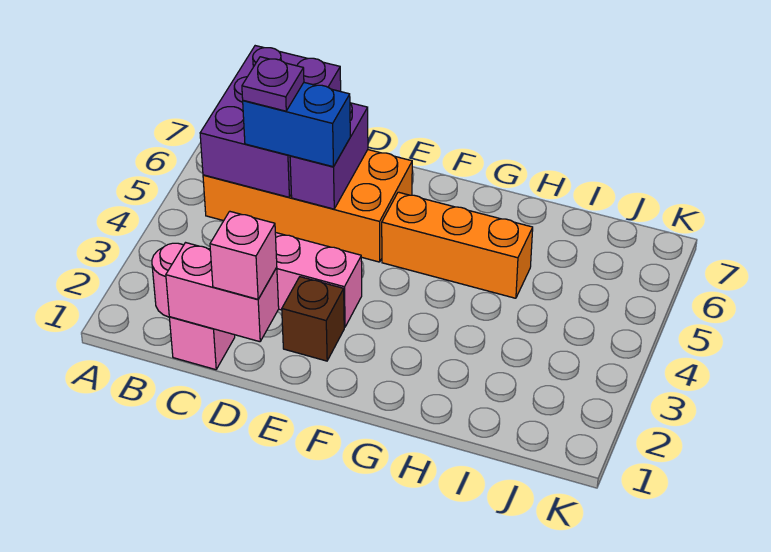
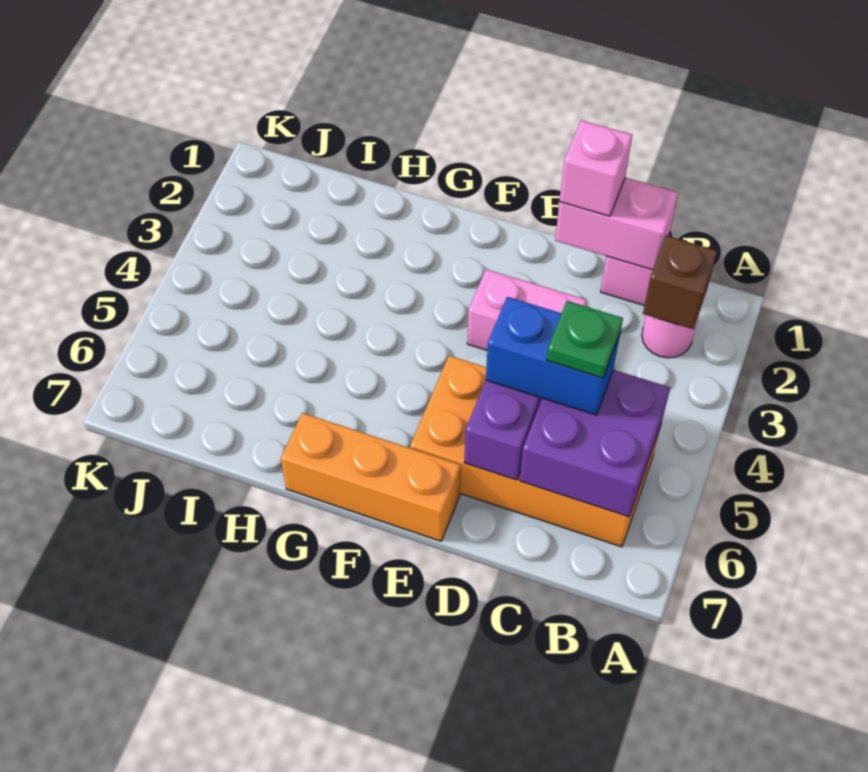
purple brick B5:C7 level 2 -> purple brick B5:C6 level 2
purple plate C5 level 4 -> green plate C5 level 4
brown brick E2 level 1 -> brown brick B2 level 2
orange brick F5:H5 level 1 -> orange brick E7:G7 level 1

